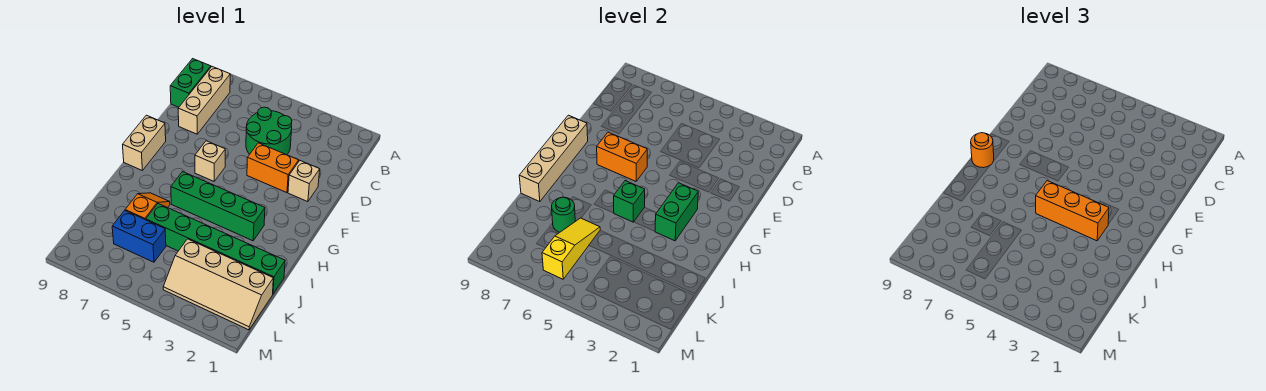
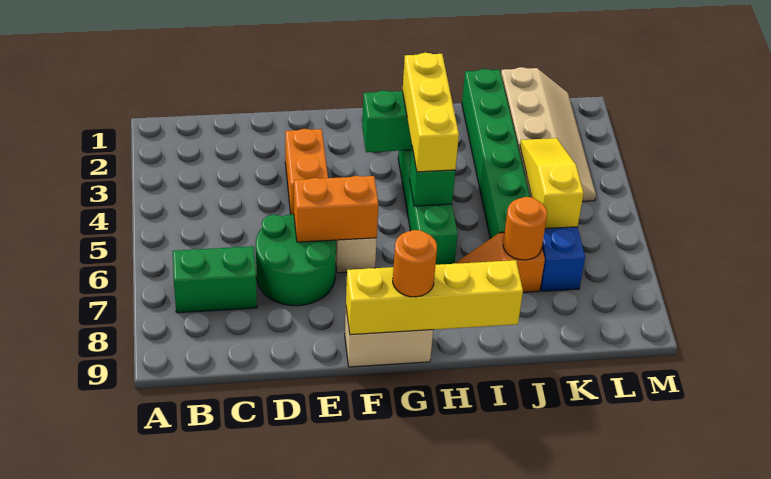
tan brick B8:D8 level 1 -> none
green brick B9:C9 level 1 -> green brick B7:C7 level 1
green round brick C4:D5 level 1 -> green round brick D6:E7 level 1
tan brick E2 level 1 -> none
orange brick F6:F7 level 2 -> orange brick E6:F6 level 2
tan brick F9:I9 level 2 -> yellow brick F9:I9 level 2
orange brick H3:H5 level 3 -> yellow brick H3:H5 level 3
yellow slope J6:L6 level 2 top L -> yellow slope K4:K6 level 2 top 6
green round brick J7 level 2 -> orange round brick J7 level 2

